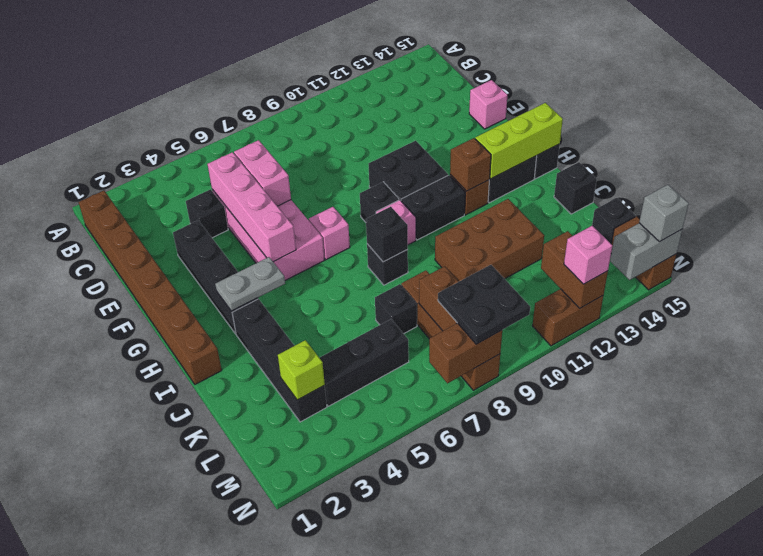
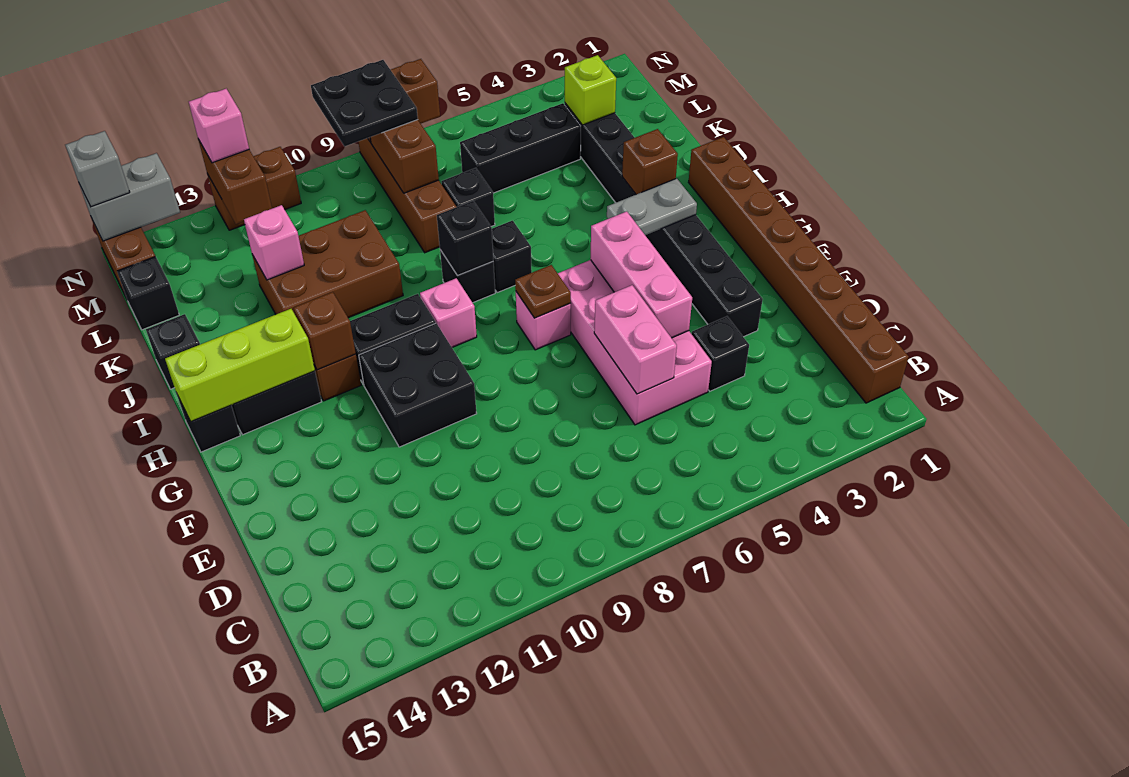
pink brick D5:G5 level 2 -> pink brick E5:G5 level 2
pink brick E15 level 1 -> pink brick K12 level 2
none -> brown plate G7 level 2
black brick G9 level 1 -> black brick I7 level 1
none -> brown brick I3 level 2

